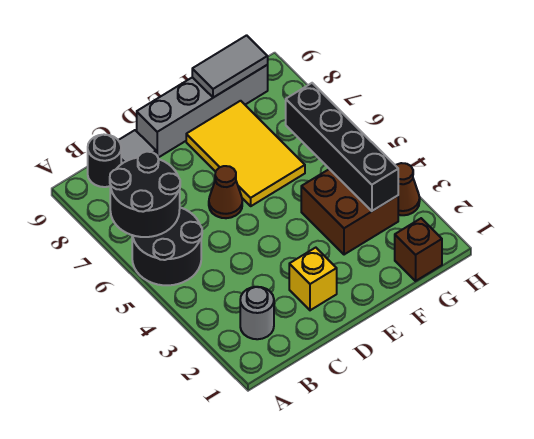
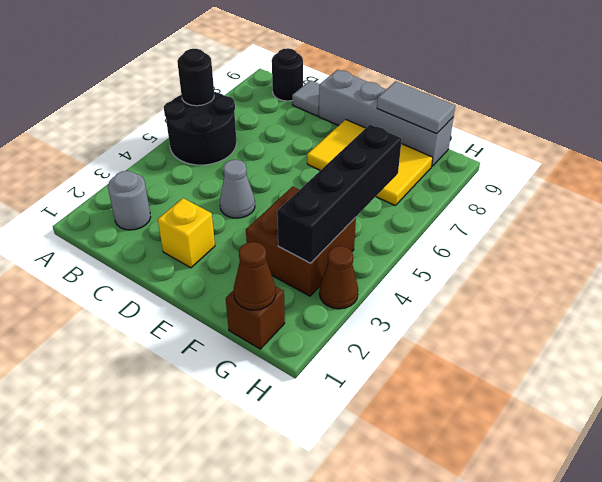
black round brick A6:B7 level 2 -> black round brick A6 level 2
none -> grey cone D4 level 1
brown cone D6 level 1 -> brown cone G1 level 2
yellow tile E6:F8 level 1 -> yellow tile E7:G8 level 1

